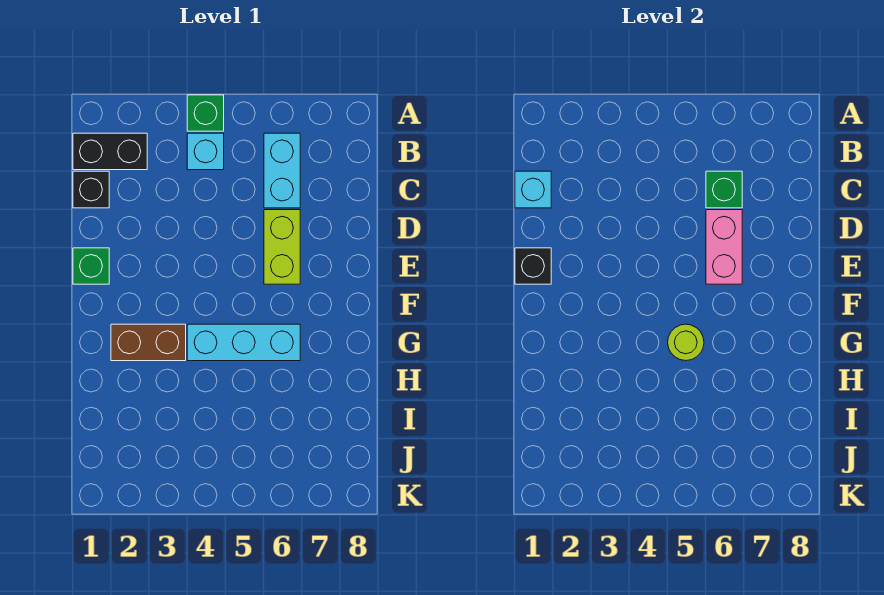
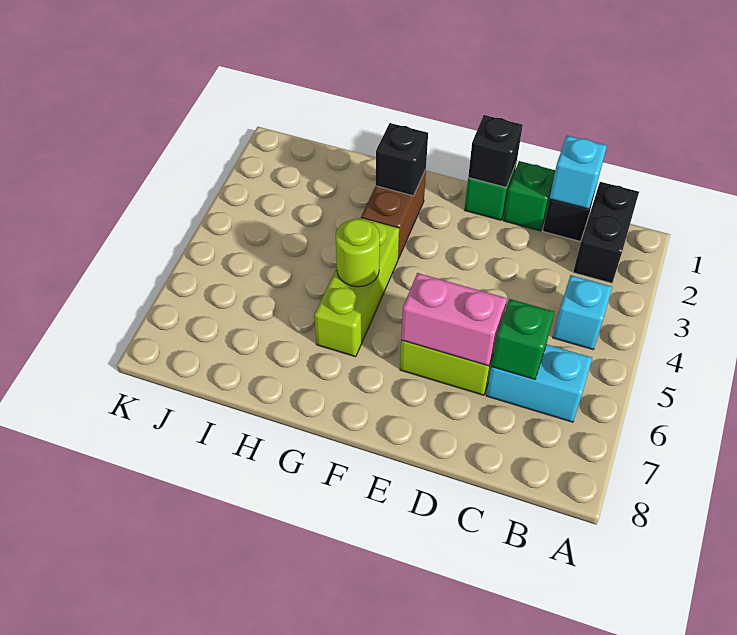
green brick A4 level 1 -> green brick D1 level 1
none -> black brick G2 level 2
cyan brick G4:G6 level 1 -> lime brick G4:G6 level 1

